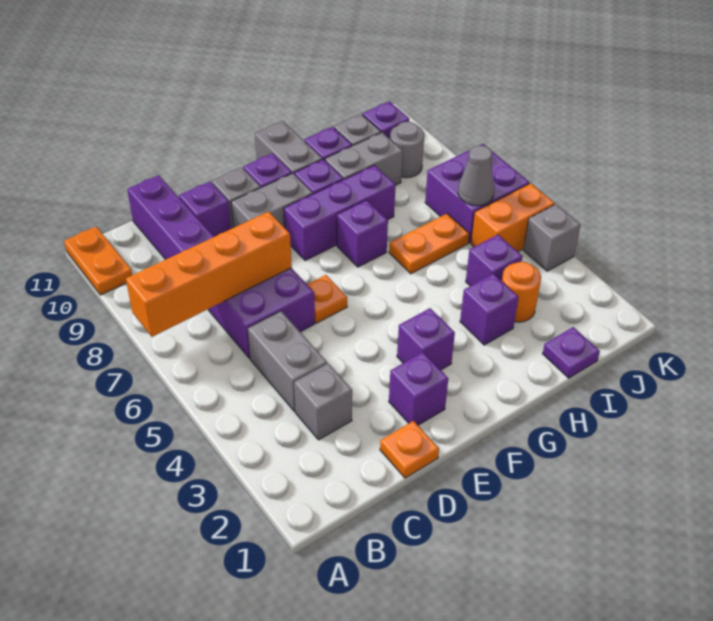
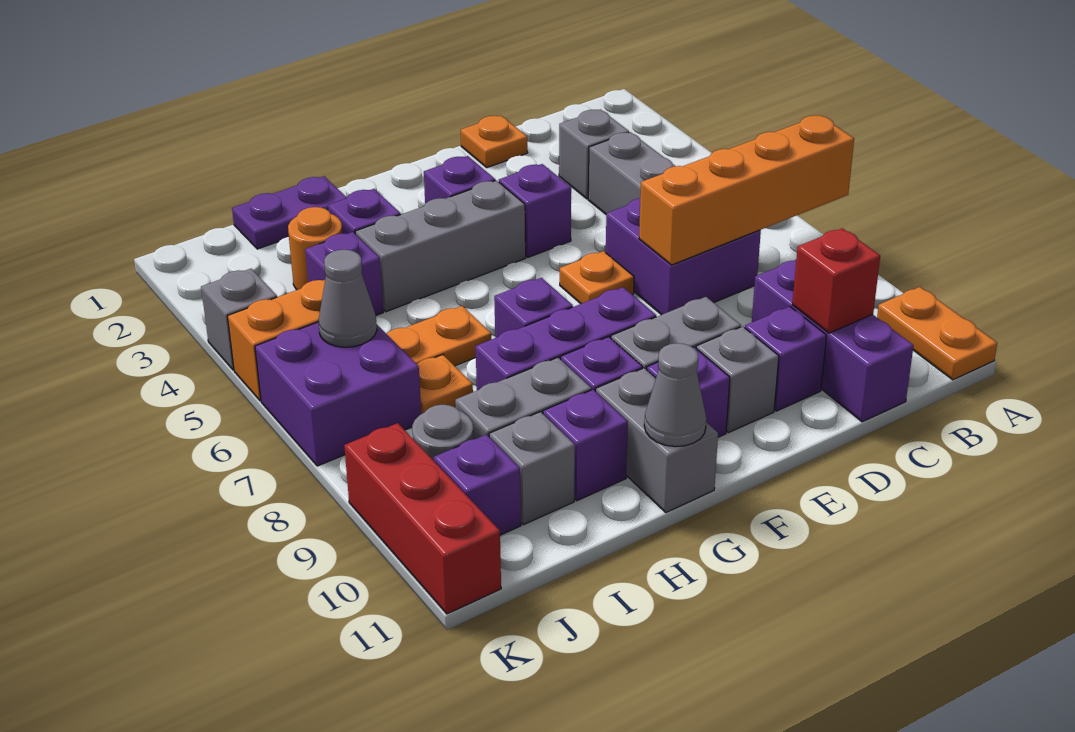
none -> red brick C10 level 2
purple brick E2 level 1 -> purple brick E4 level 1
none -> grey brick F4:H4 level 1
none -> grey cone G11 level 2
purple plate I1 level 1 -> purple plate H1:I1 level 1
none -> orange plate I7 level 1
none -> red brick K9:K11 level 1

